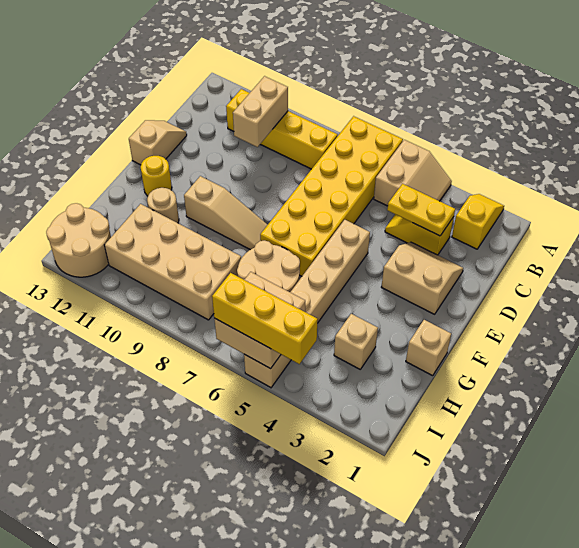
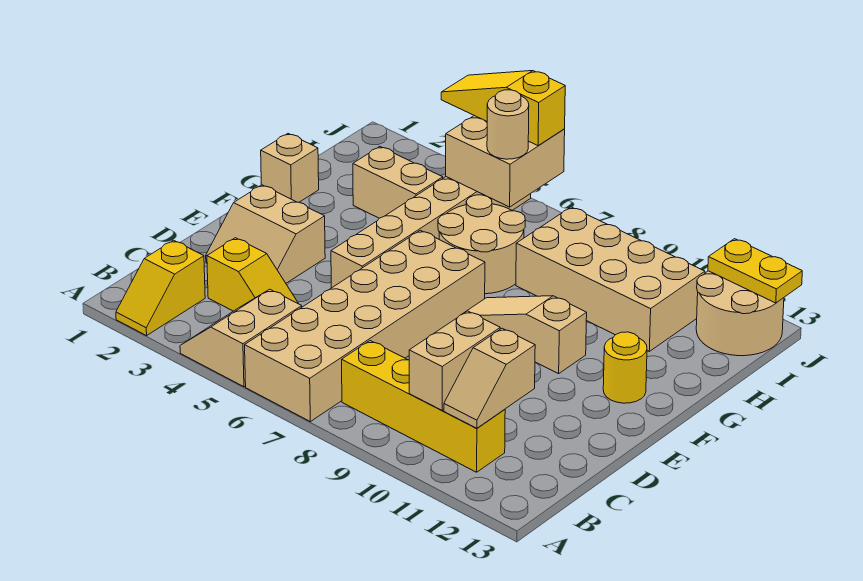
yellow brick A6:F7 level 1 -> tan brick A6:F7 level 1
yellow plate C3:C4 level 2 -> yellow plate J12:J13 level 2
tan slope D13:E13 level 1 top E -> tan slope B11:C11 level 2 top C
tan round brick G11 level 1 -> tan round brick I6 level 3
tan brick H3 level 1 -> tan brick H3:H4 level 1
yellow brick J4:J6 level 3 -> yellow slope J4:J6 level 3 top 6

